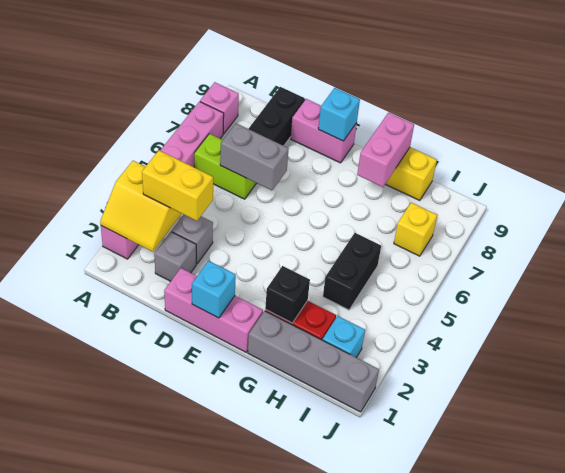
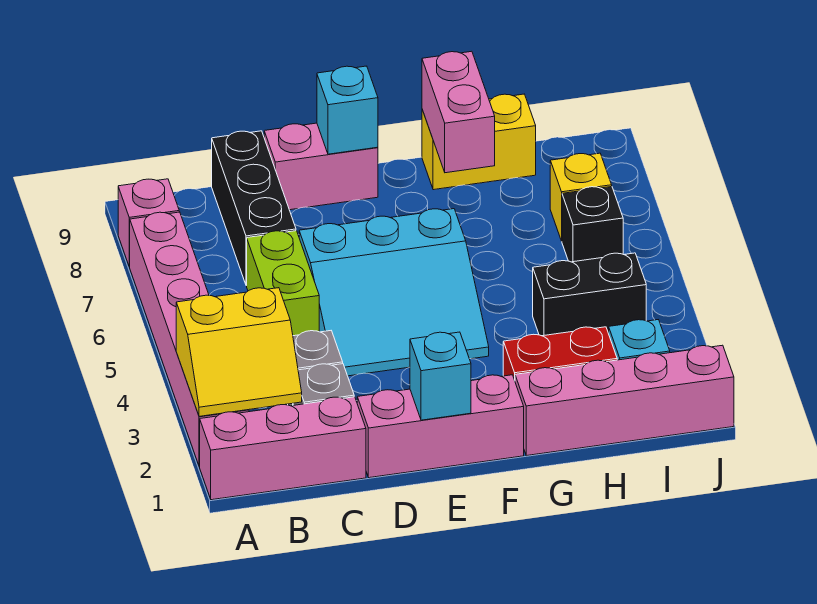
none -> pink brick A1:C1 level 1
yellow brick B3:C3 level 3 -> none
lime brick B6:C6 level 1 -> lime brick C5:C6 level 1
grey brick C6:D6 level 2 -> none
none -> cyan slope D4:F6 level 1 top 6
grey brick G1:J1 level 1 -> pink brick G1:J1 level 1
black brick G2 level 2 -> black brick I6 level 1
black brick H4:H5 level 1 -> black brick H4:I4 level 1

